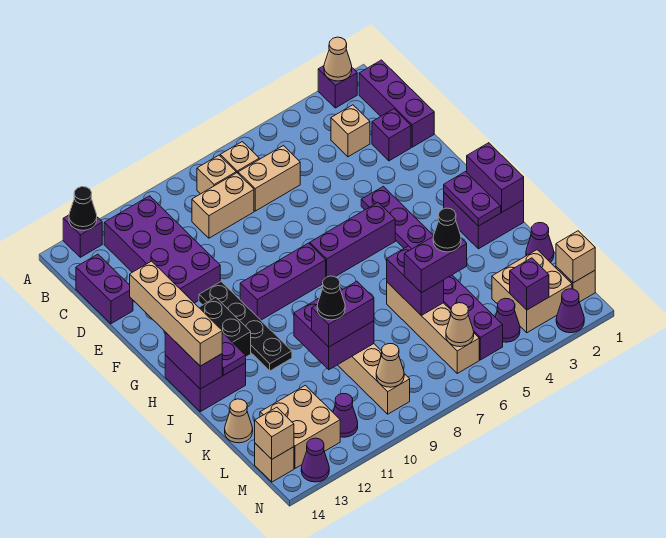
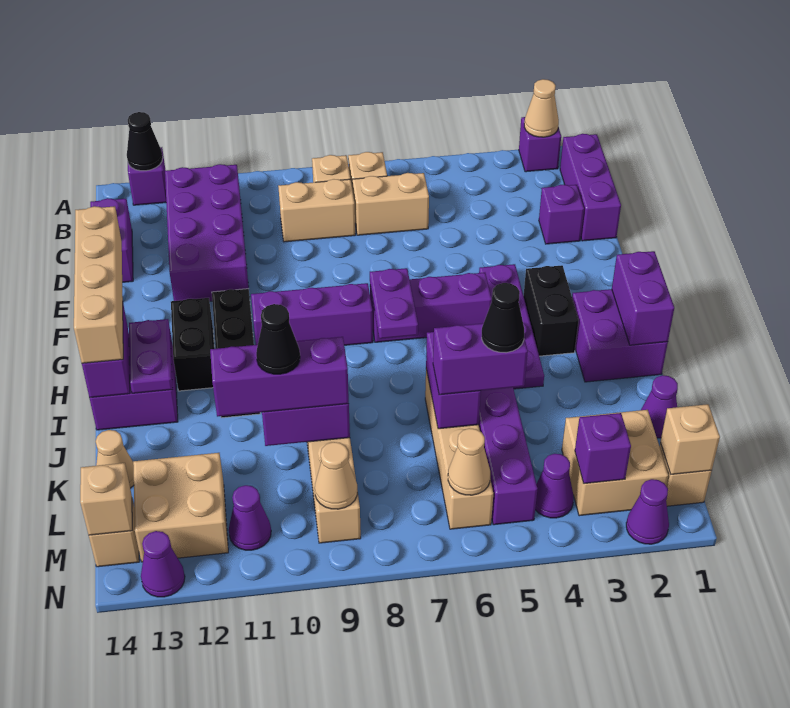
tan brick C3 level 1 -> none
none -> black brick G3:H3 level 1
purple plate H2:I2 level 2 -> purple plate G7:H7 level 2
purple brick K9:K10 level 3 -> purple brick K9:K11 level 3

